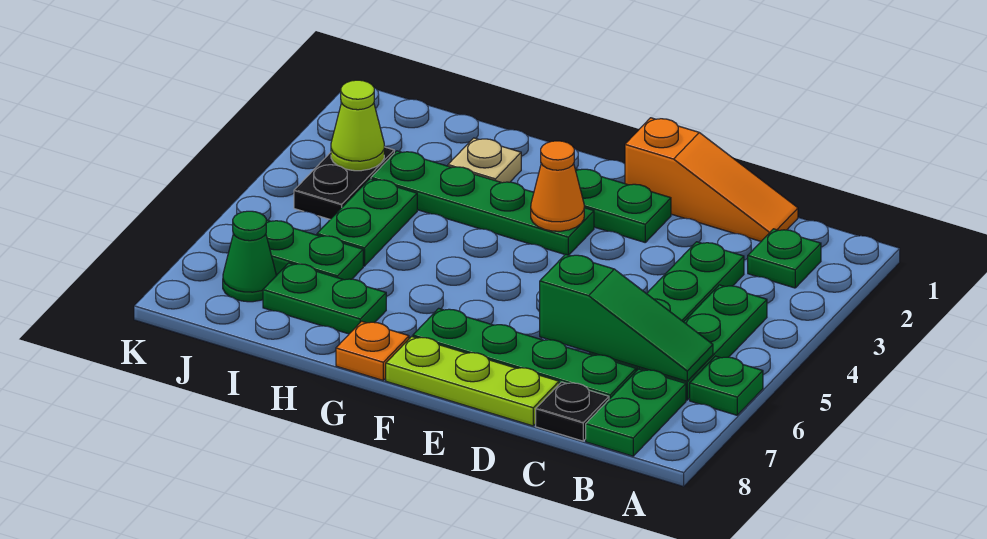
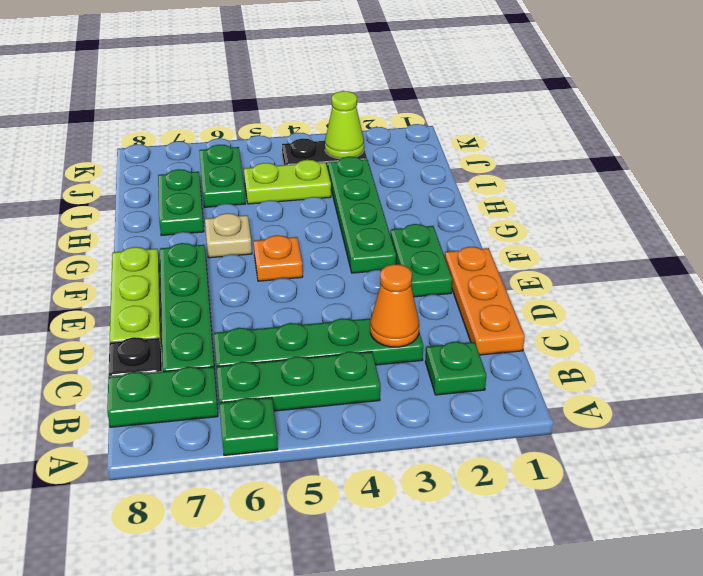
green slope B6:D6 level 2 top D -> none
orange slope C1:E1 level 1 top E -> orange plate C1:E1 level 1
orange cone F3 level 2 -> orange cone C3 level 2
orange plate G8 level 1 -> orange plate F5 level 1
tan plate H2 level 1 -> tan plate G6 level 1
green plate I4:I5 level 1 -> lime plate I4:I5 level 1
green cone J7 level 1 -> none

